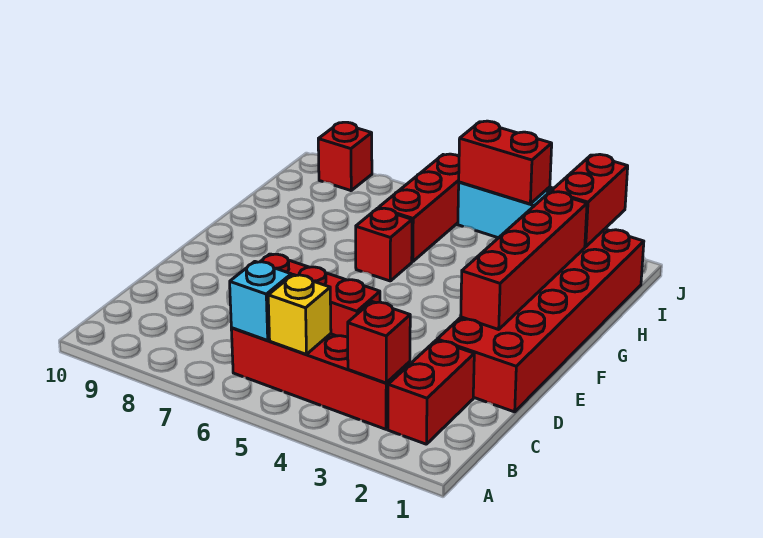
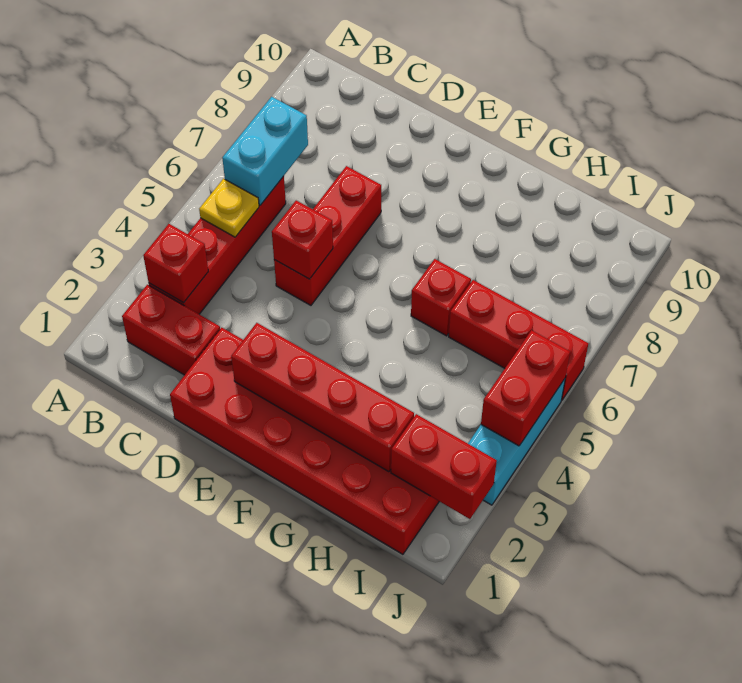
yellow brick B5 level 2 -> yellow plate B5 level 2
cyan brick B6 level 2 -> cyan brick B6:B7 level 2
red brick J9 level 1 -> red brick D5 level 2

